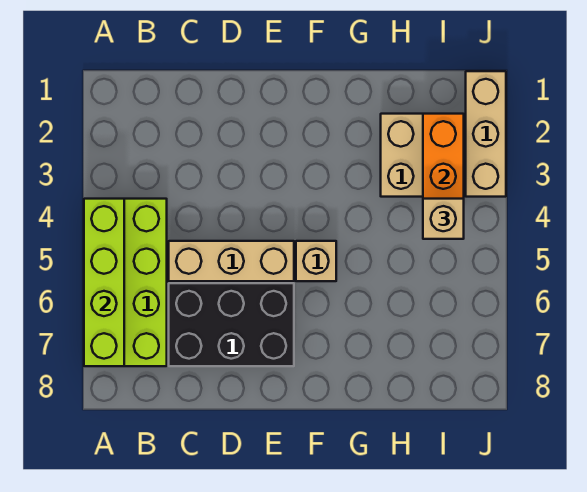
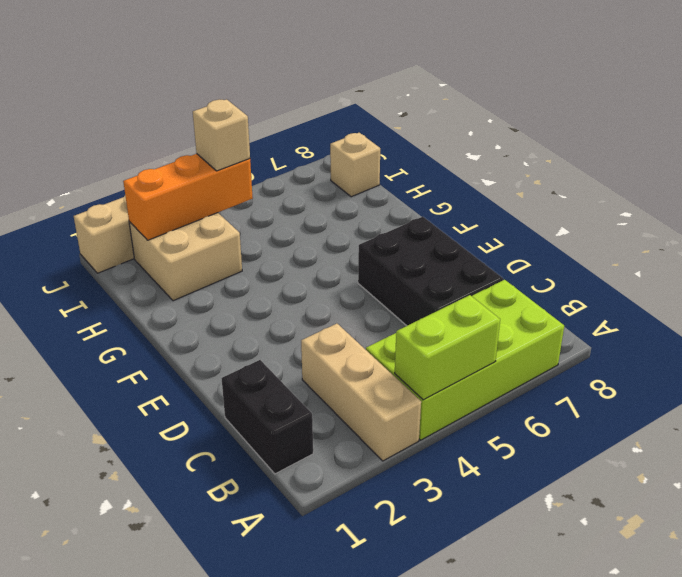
lime brick A4:A7 level 2 -> lime brick A4:A5 level 2
none -> black brick B1:C1 level 1
tan brick C5:E5 level 1 -> tan brick A3:C3 level 1
tan brick F5 level 1 -> tan brick I8 level 1

